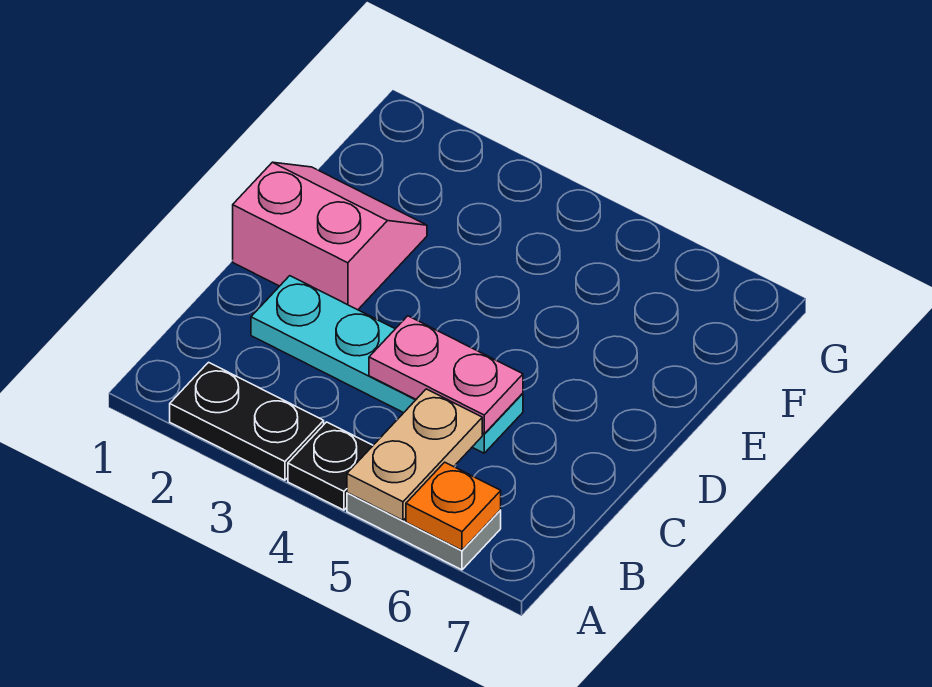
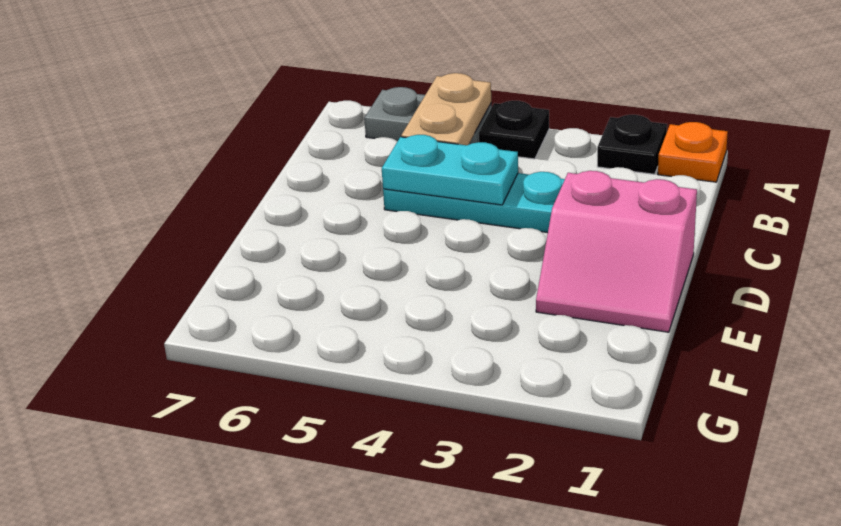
black plate A2:A3 level 1 -> black plate A2 level 1
orange plate A6 level 2 -> orange plate A1 level 1
pink plate C4:C5 level 2 -> cyan plate C4:C5 level 2

